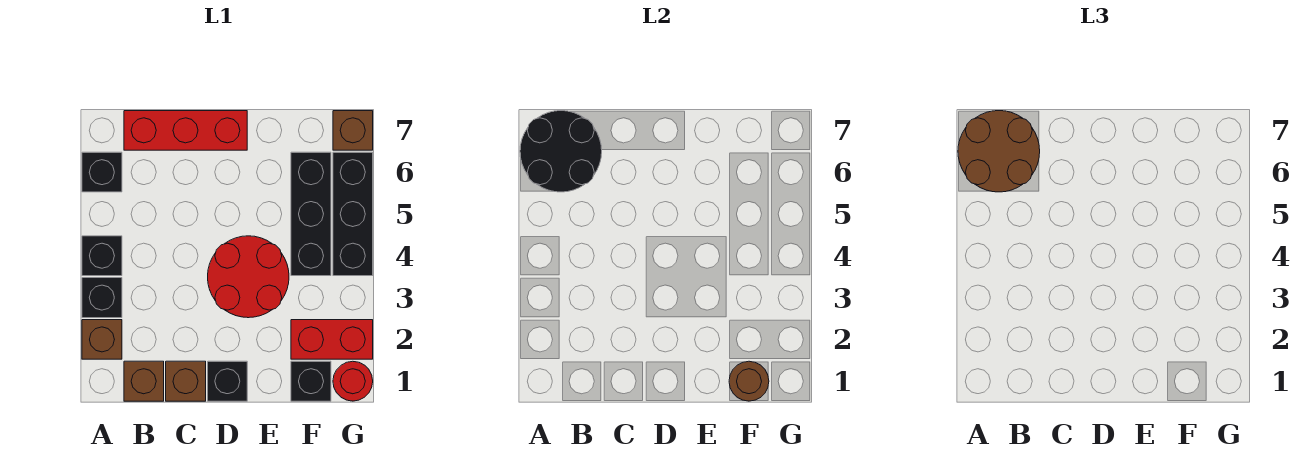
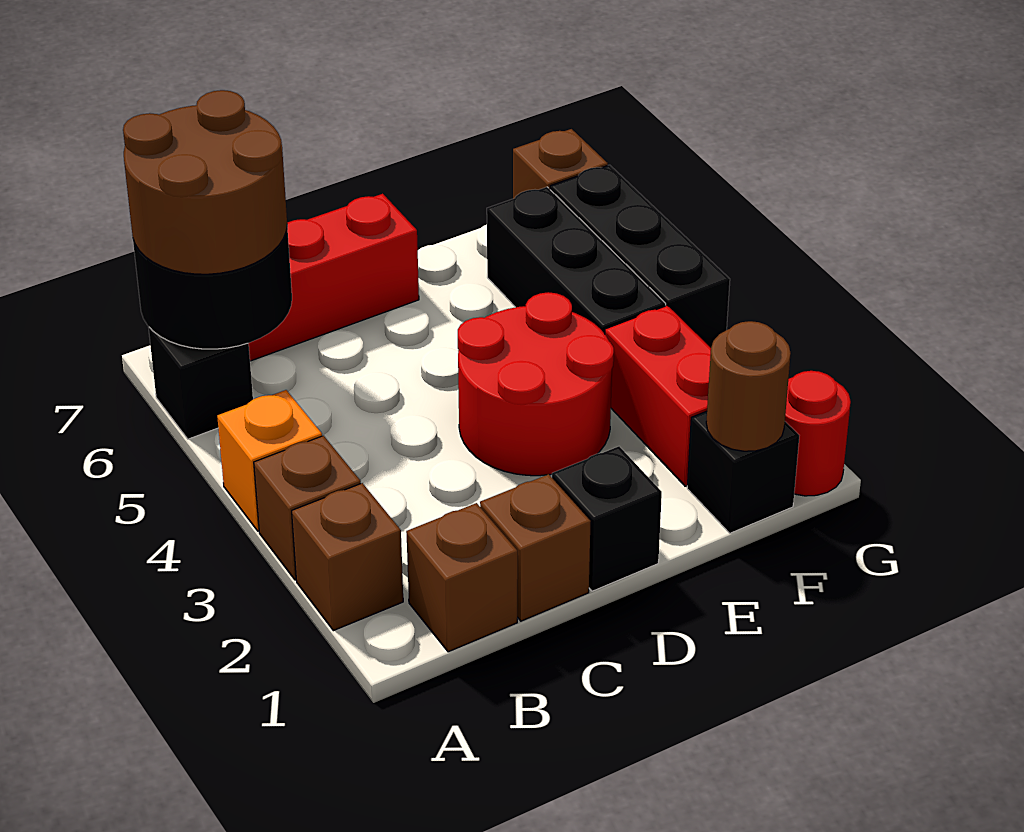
black brick A3 level 1 -> brown brick A3 level 1
black brick A4 level 1 -> orange brick A4 level 1
red brick F2:G2 level 1 -> red brick F2:F3 level 1

